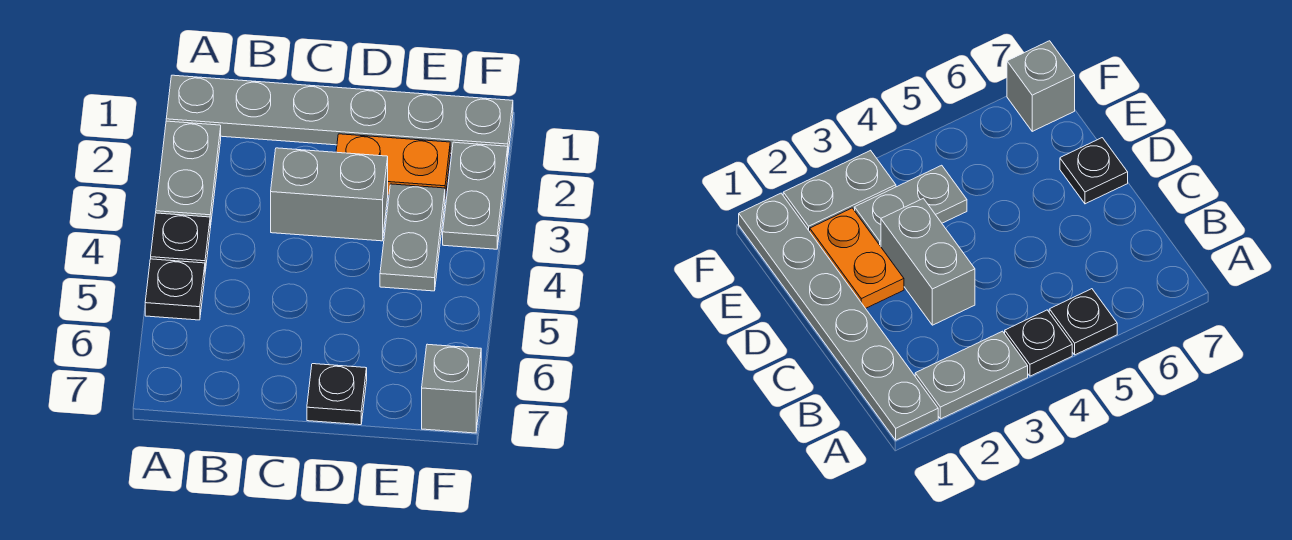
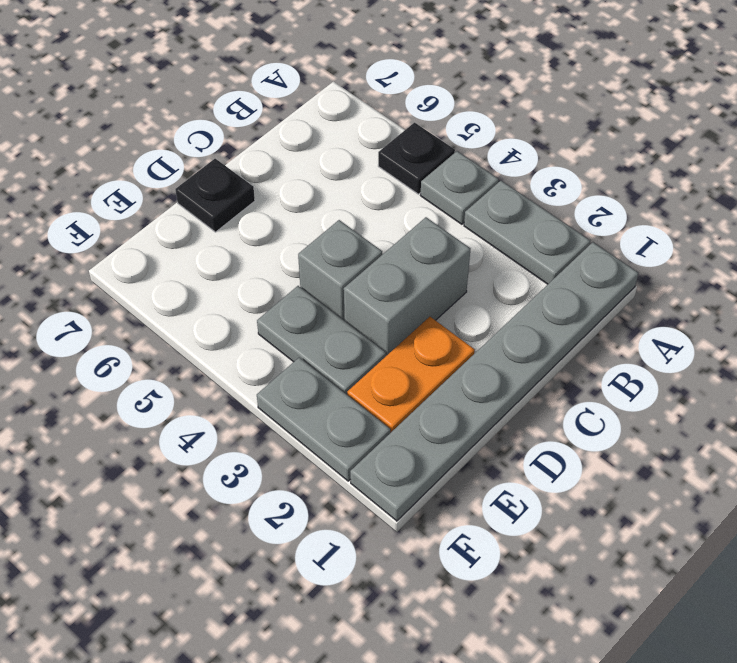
black plate A4 level 1 -> grey plate A4 level 1
grey brick F7 level 1 -> grey brick D4 level 1

